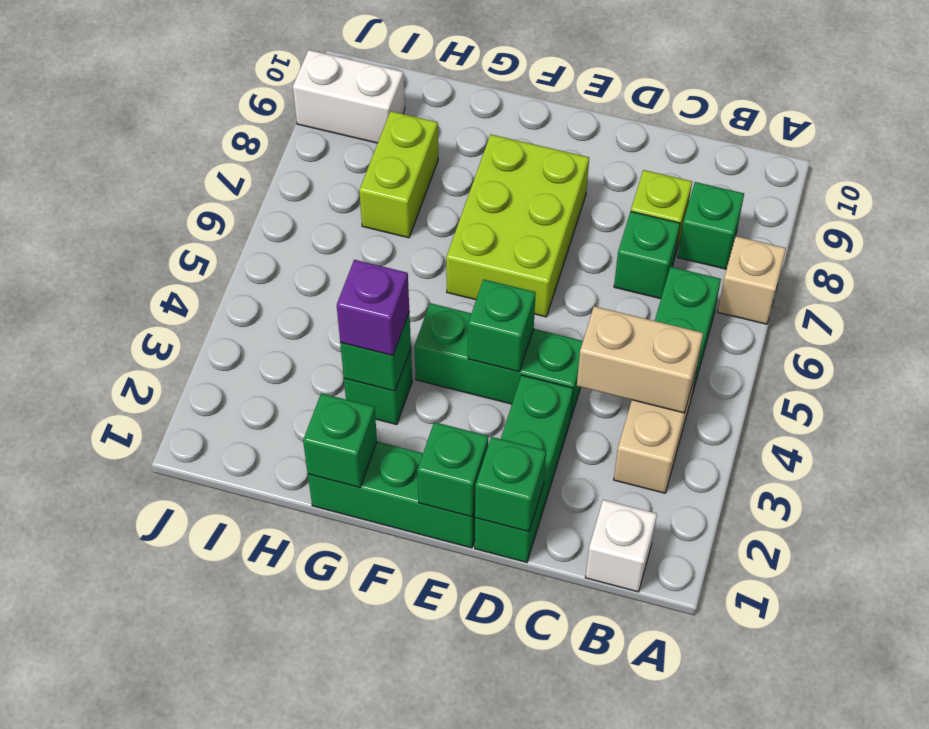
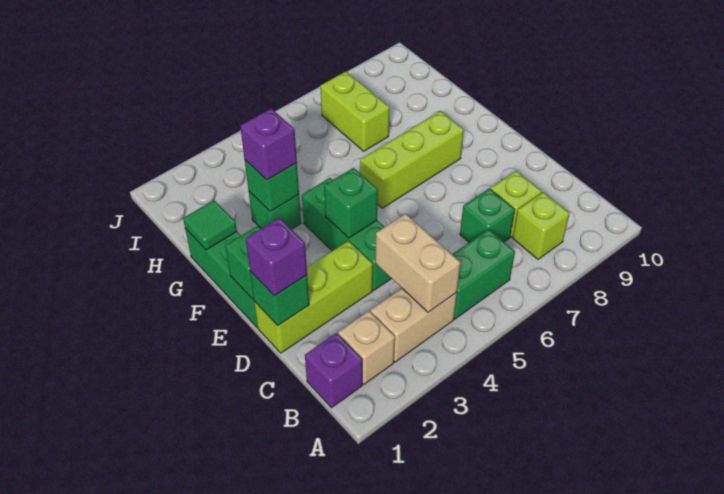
tan brick A7 level 1 -> tan brick B2 level 1
white brick B1 level 1 -> purple brick B1 level 1
green brick B8 level 1 -> lime brick B8 level 1
green brick D1:D3 level 1 -> lime brick D1:D3 level 1
none -> purple brick D1 level 3
lime brick E6:F8 level 1 -> lime brick F6:F8 level 1
green brick G1 level 2 -> green tile G1 level 2
lime brick H7:H8 level 1 -> lime brick H7:I7 level 1
white brick I9:J9 level 1 -> none

